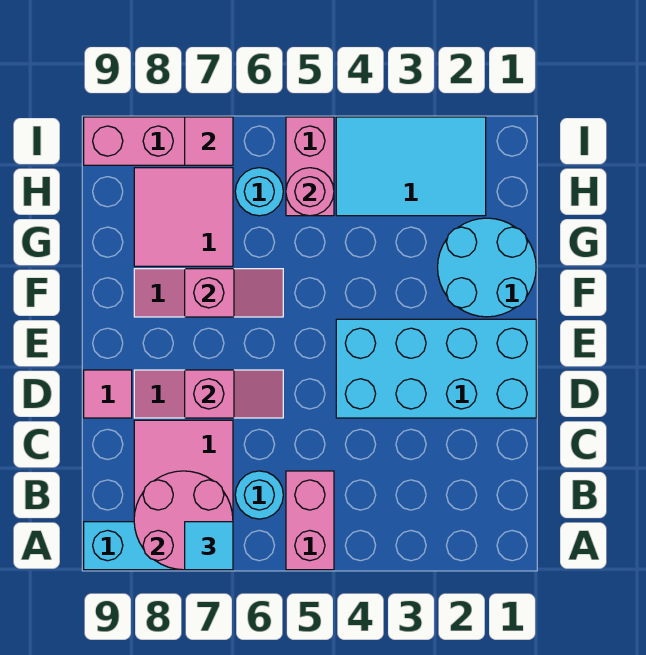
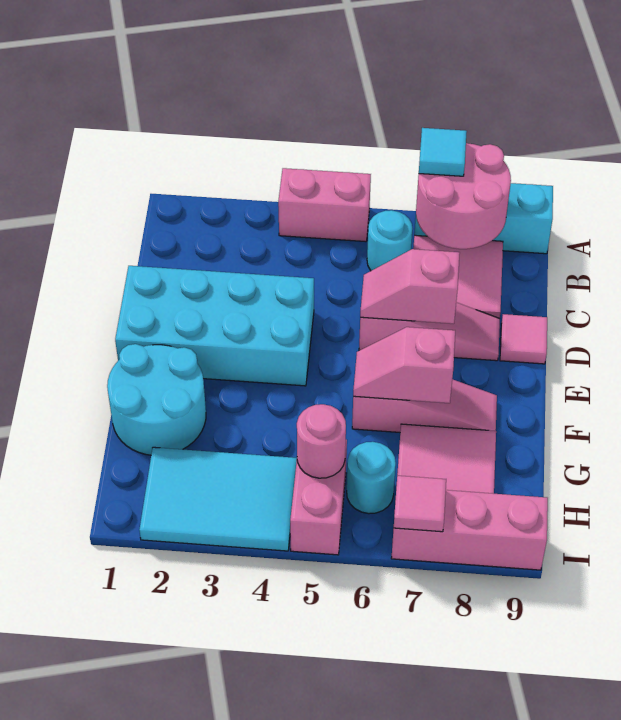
pink brick A5:B5 level 1 -> pink brick A4:A5 level 1

